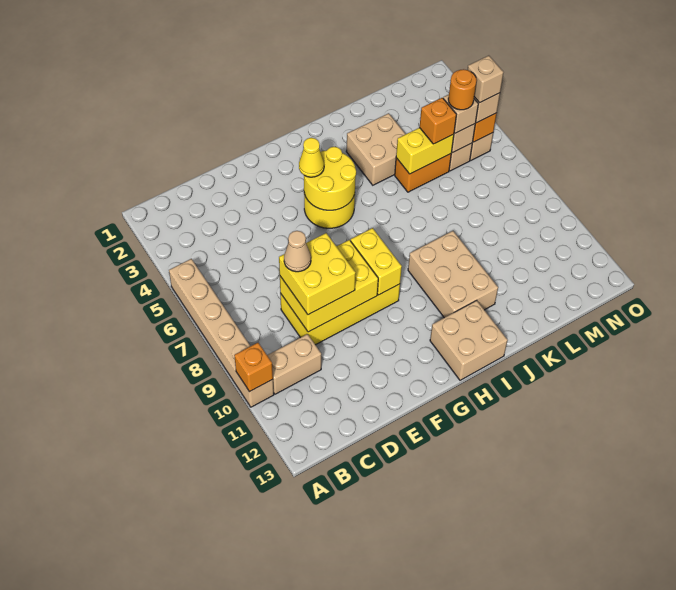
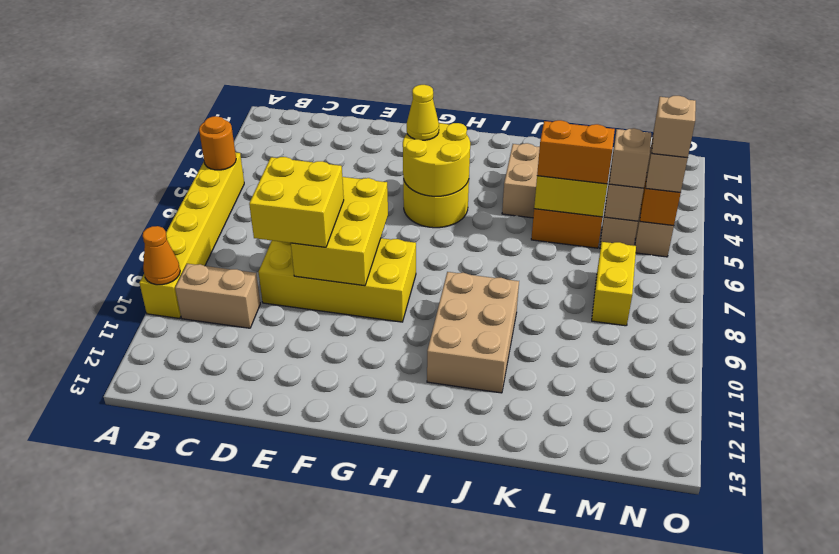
tan brick A5:A10 level 1 -> yellow brick A5:A10 level 1
orange brick A10 level 2 -> orange cone A10 level 2
yellow brick D8:F9 level 2 -> yellow brick E7:F9 level 2
tan cone D8 level 4 -> none
yellow brick G8:G9 level 2 -> yellow brick M7:M8 level 1
tan brick H12:I13 level 1 -> none
orange brick L5 level 3 -> orange brick K5:L5 level 3
orange round brick M5 level 4 -> orange round brick A5 level 2

